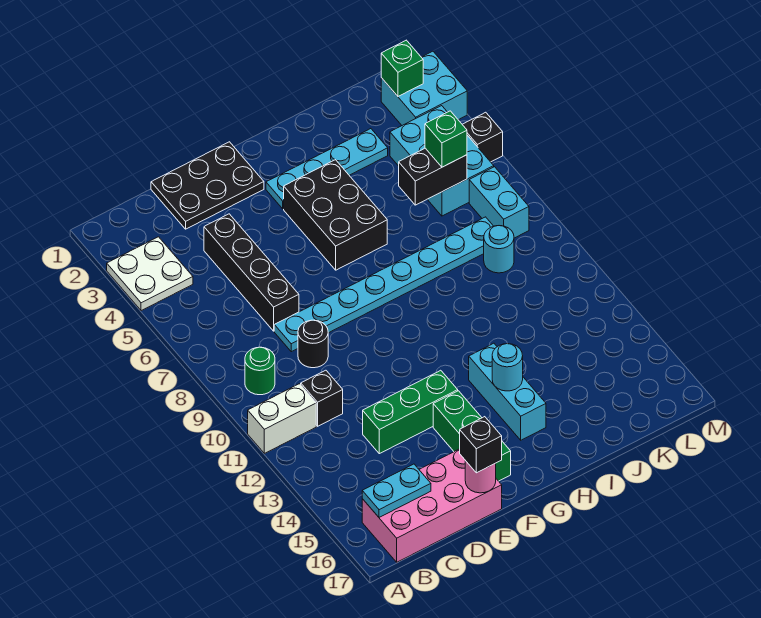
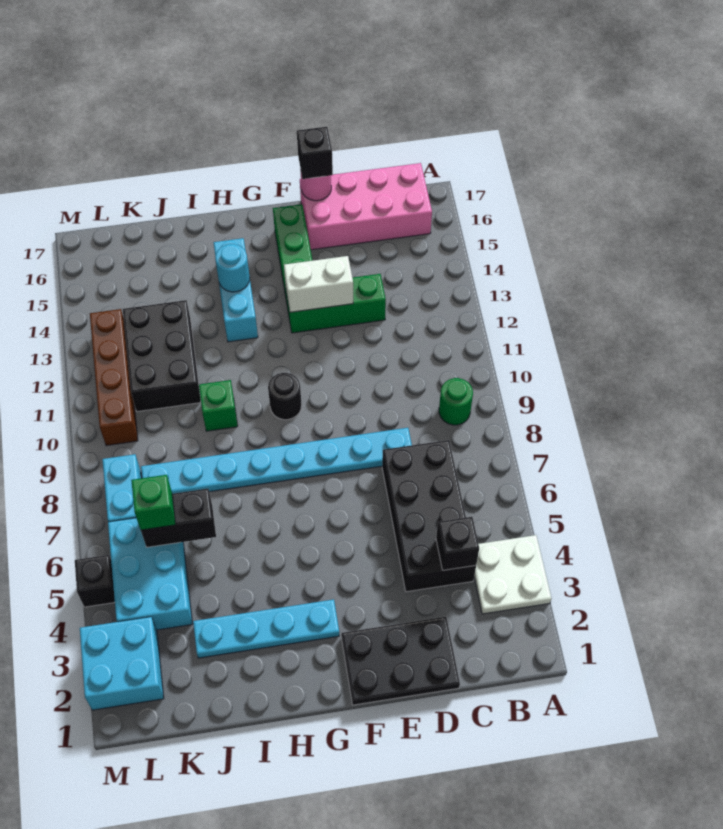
white brick A11:B11 level 1 -> white brick E13:F13 level 2
cyan plate B16:C16 level 2 -> none
black brick C11 level 1 -> black brick C4 level 2
black brick D4:D7 level 1 -> black brick C4:D7 level 1
black round brick D9 level 1 -> black round brick G10 level 1
black brick G4:H6 level 1 -> black brick J11:K13 level 1
cyan round brick K9 level 1 -> none
green brick L2 level 2 -> green brick I10 level 1
none -> brown brick L10:L13 level 1

